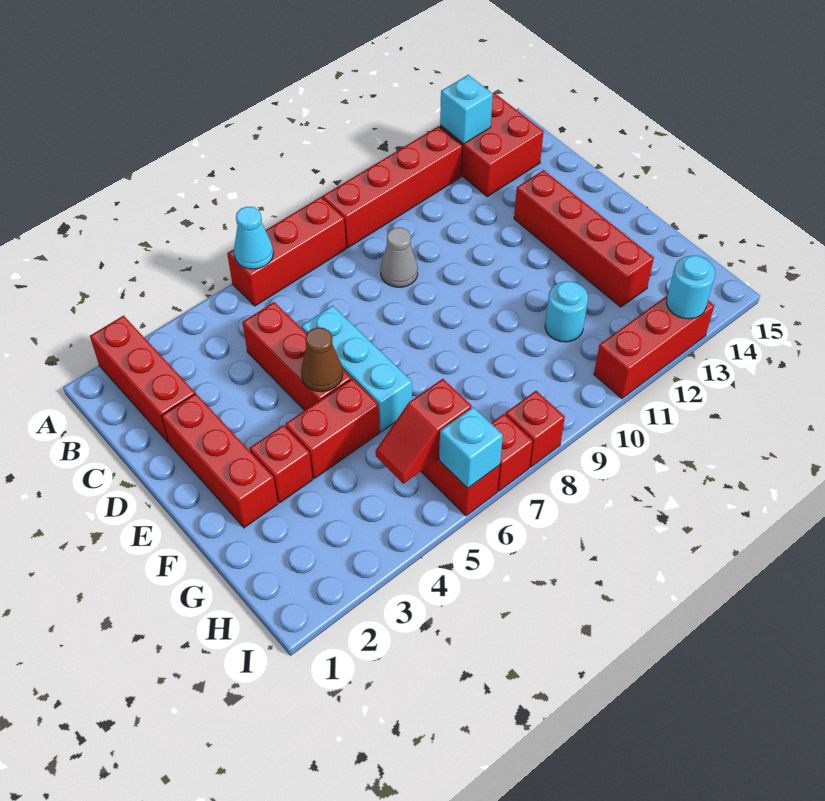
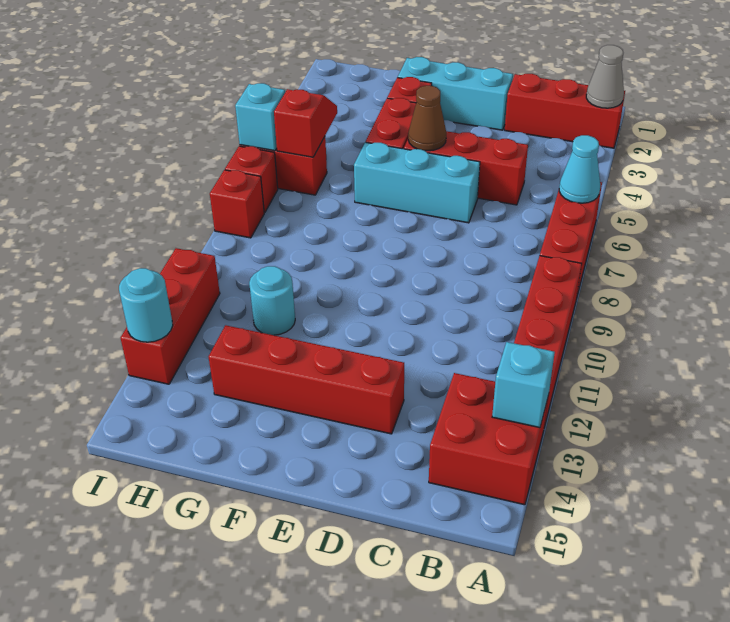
grey cone C9 level 1 -> grey cone A2 level 2
red brick D2:F2 level 1 -> cyan brick D2:F2 level 1

